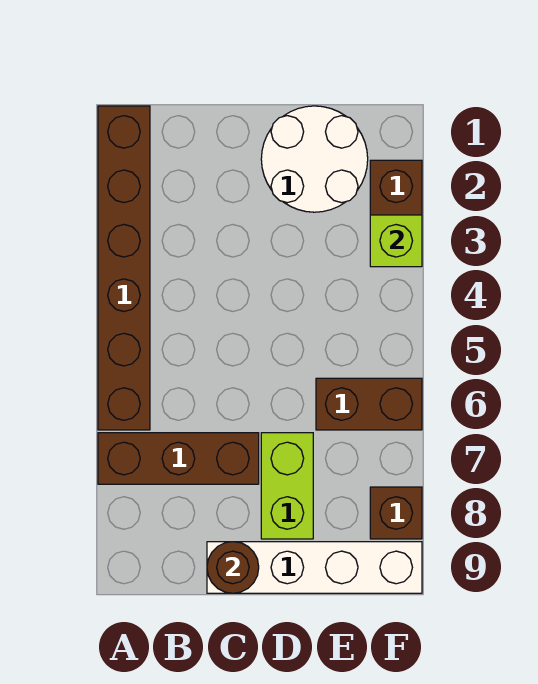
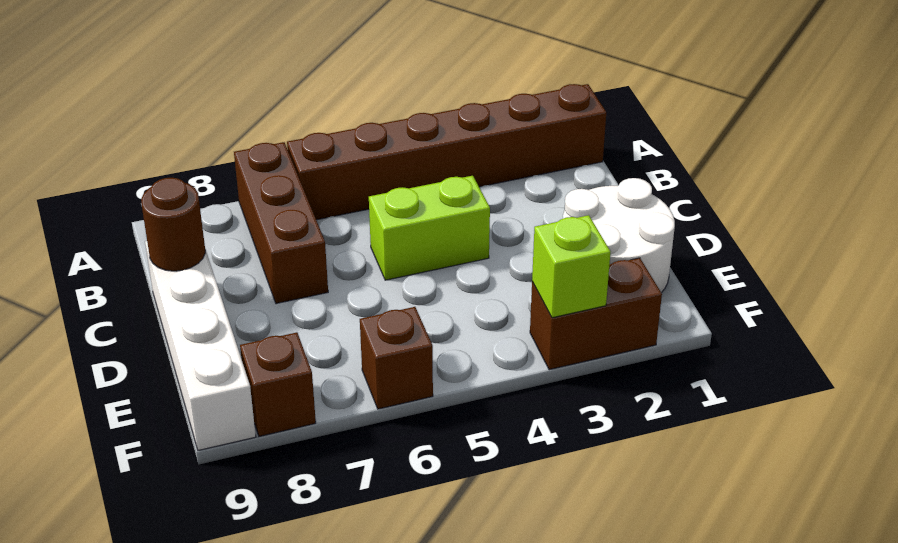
lime brick D7:D8 level 1 -> lime brick C4:C5 level 1
brown brick E6:F6 level 1 -> brown brick F6 level 1

